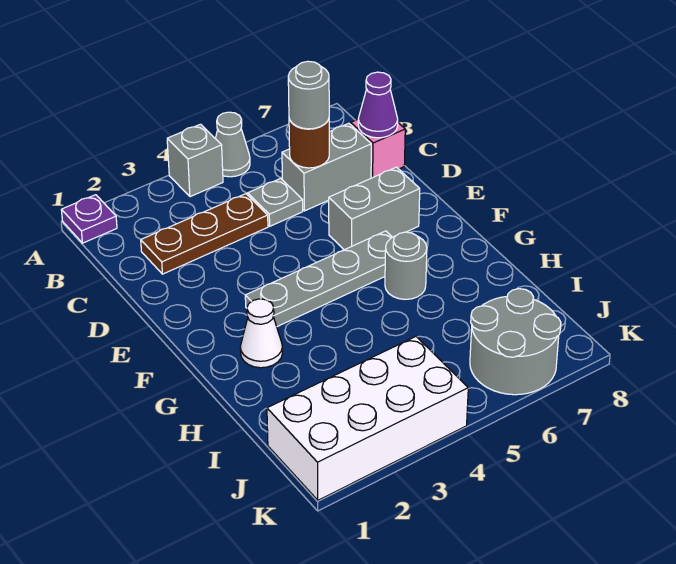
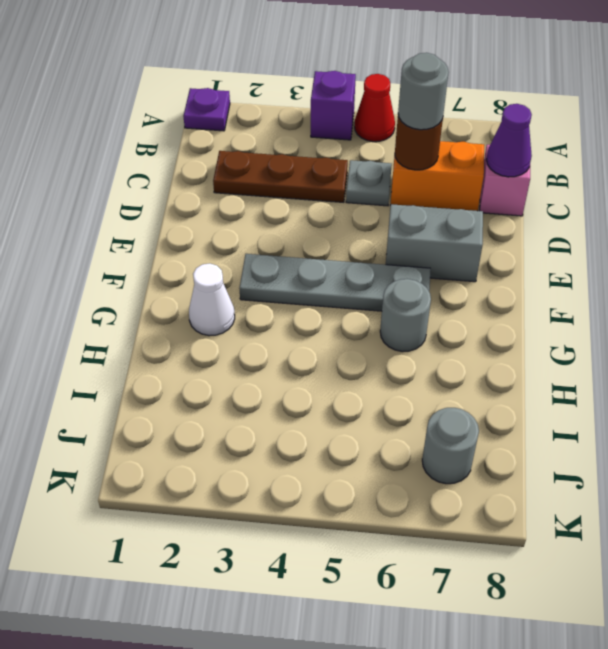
grey brick A4 level 1 -> purple brick A4 level 1
grey cone A5 level 1 -> red cone A5 level 1
grey brick C6:C7 level 1 -> orange brick C6:C7 level 1
white brick J1:K4 level 1 -> none
grey round brick J6:K7 level 1 -> grey round brick J7 level 1

